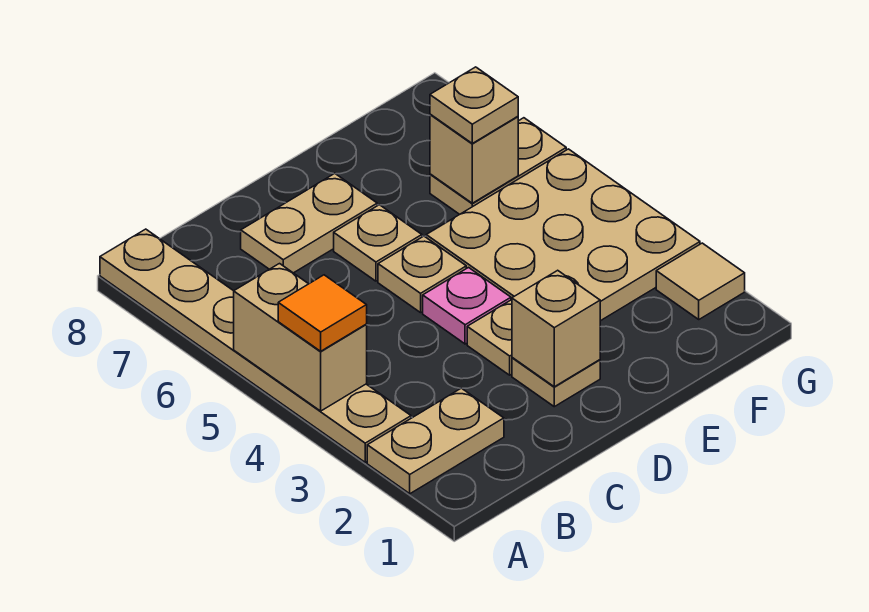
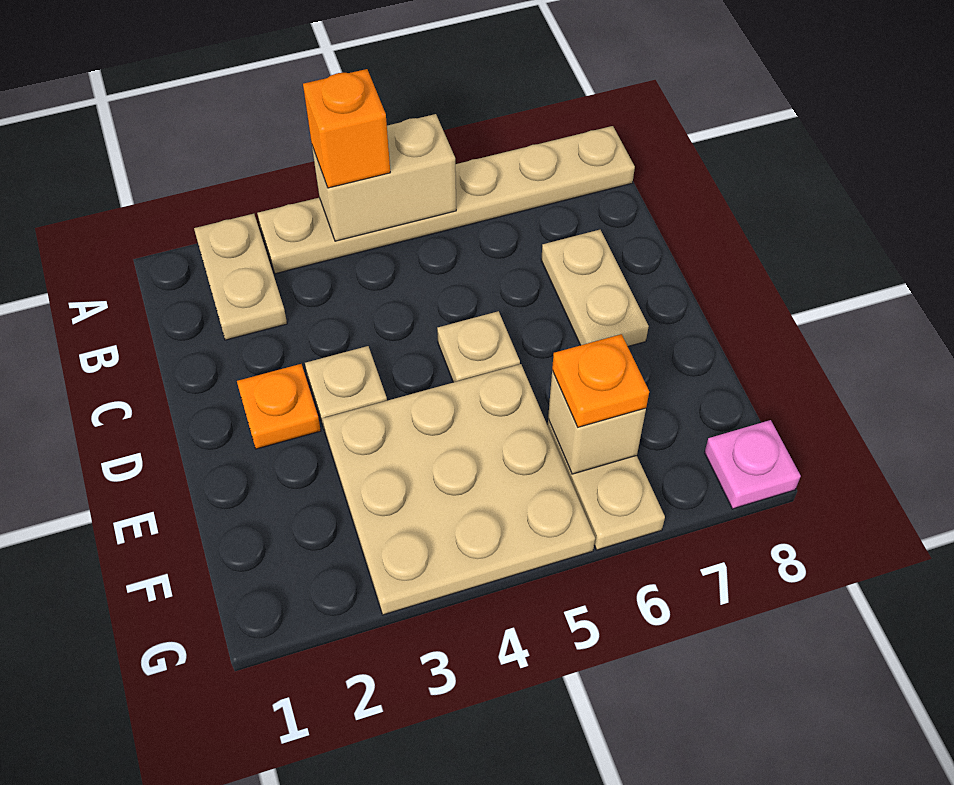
orange tile A4 level 3 -> orange brick A4 level 3
tan plate D2 level 1 -> orange plate D2 level 1
tan brick D2 level 2 -> none
pink plate D4 level 1 -> pink plate G8 level 1
tan plate D6 level 1 -> none
tan plate F6 level 3 -> orange plate F6 level 3
tan tile G2 level 1 -> none

